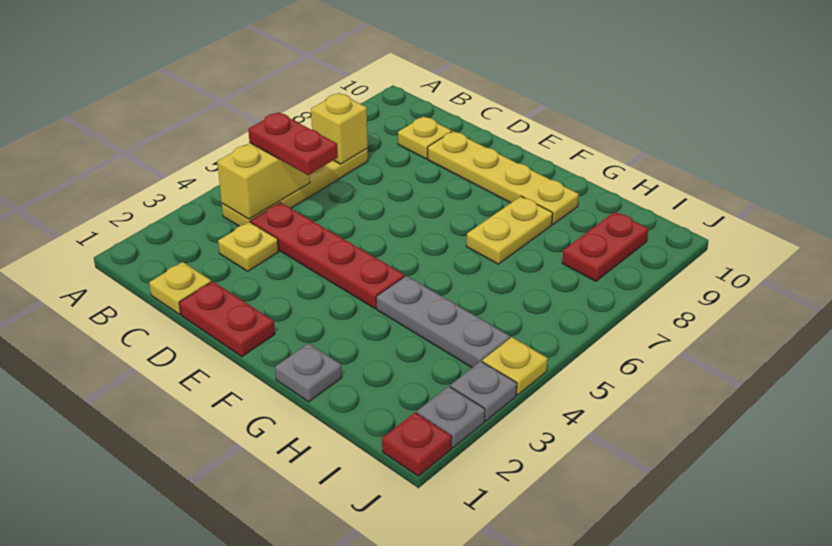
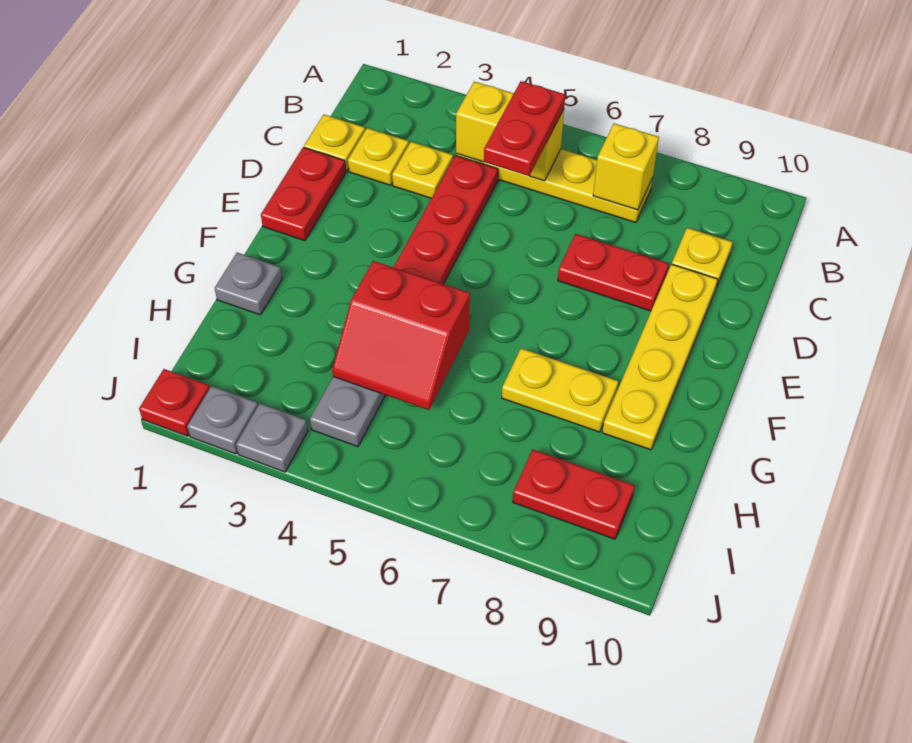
none -> red plate D7:D8 level 1
none -> red slope G4:H5 level 2 top G
yellow plate J4 level 1 -> yellow plate C2 level 1

